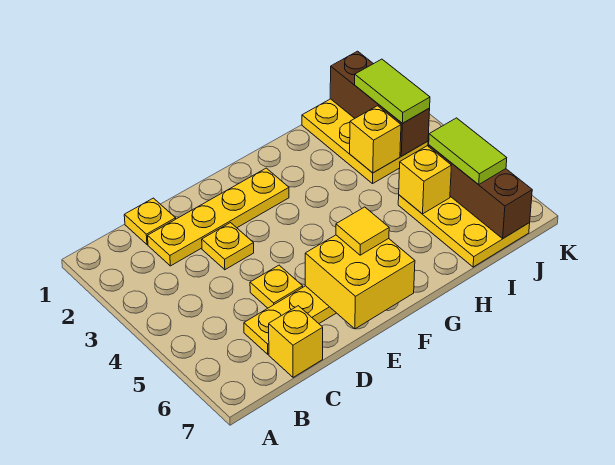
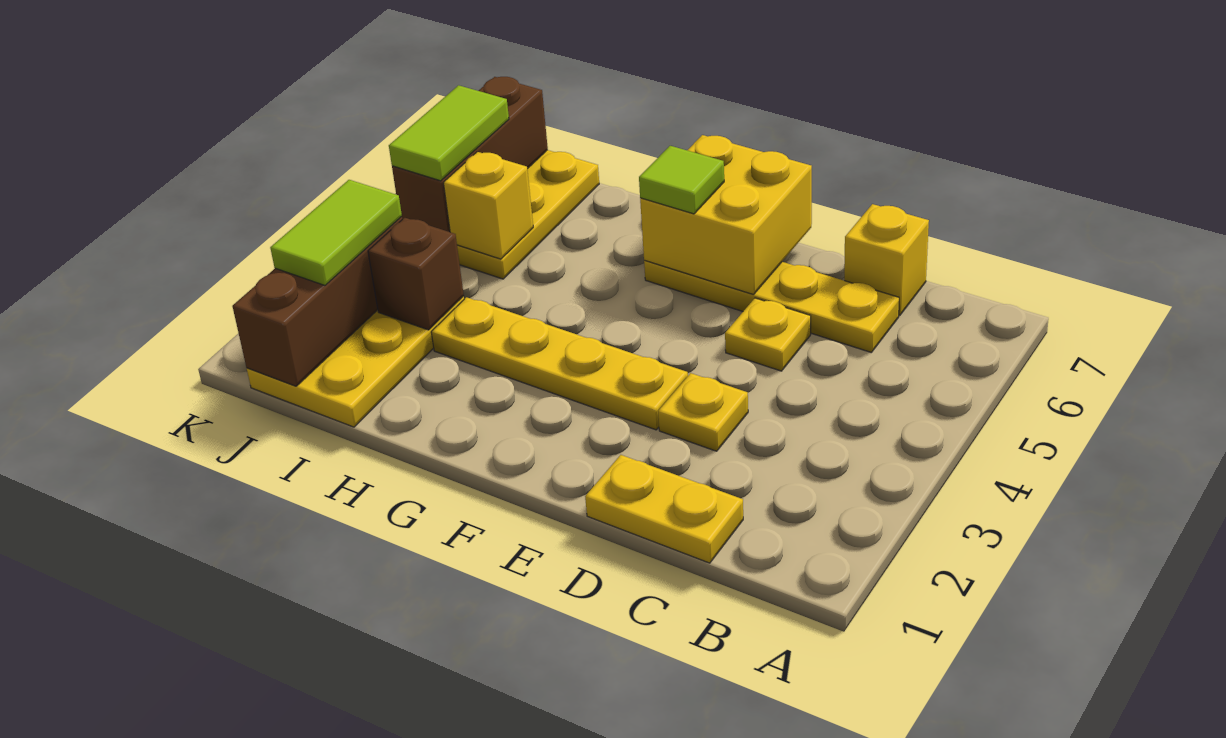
yellow plate C1 level 1 -> yellow plate C1:D1 level 1
yellow plate C2:F2 level 1 -> yellow plate E3:H3 level 1
yellow tile F6 level 3 -> lime tile F6 level 3
yellow brick I3 level 2 -> brown brick I3 level 2

